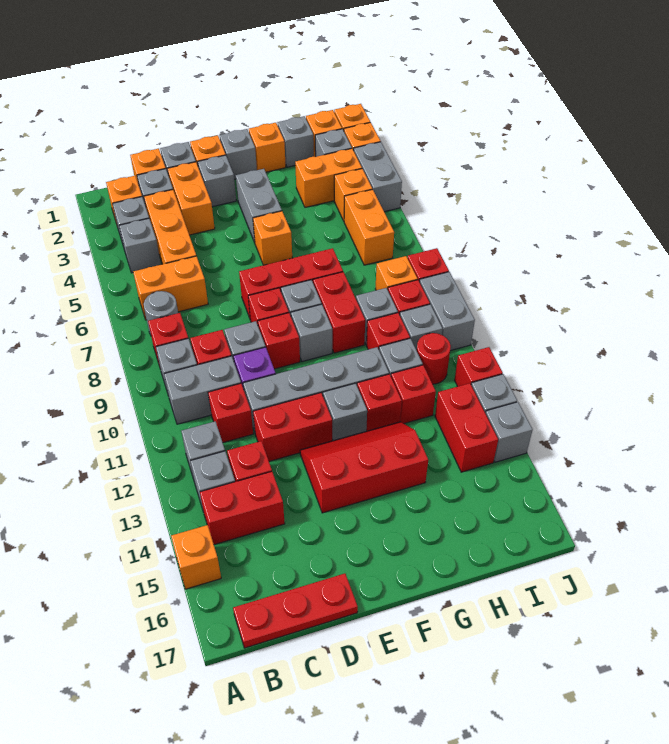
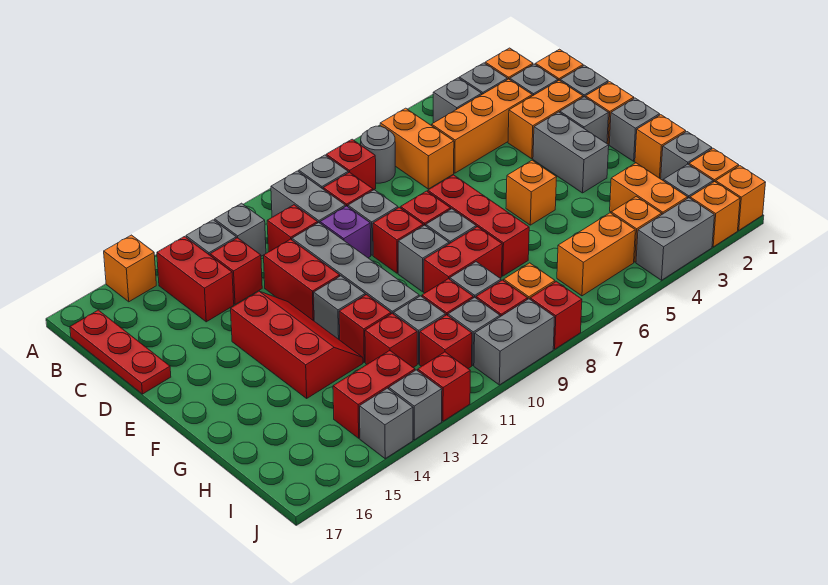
grey brick F3:F4 level 1 -> grey brick E3:F3 level 1
red round brick I11 level 1 -> red brick I11 level 1

